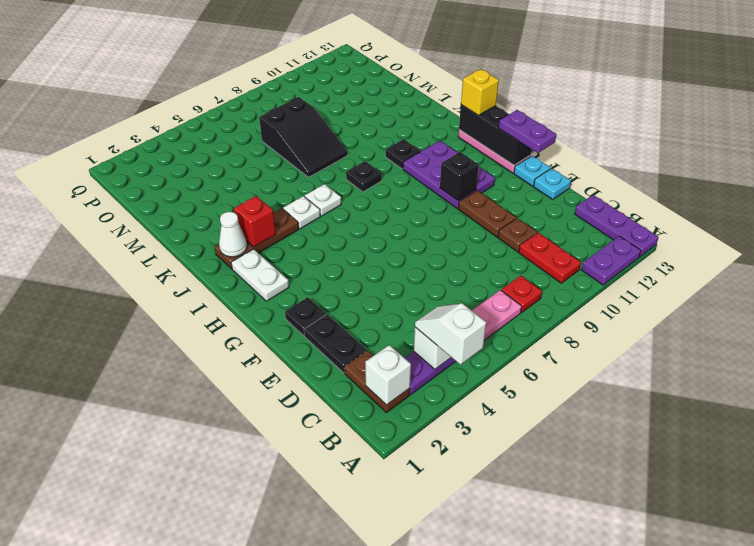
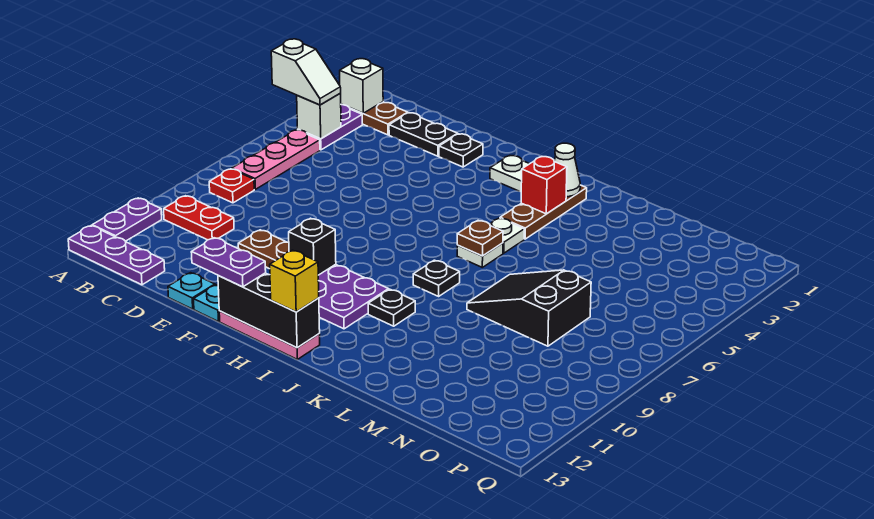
brown plate D10 level 1 -> brown plate J6 level 2

